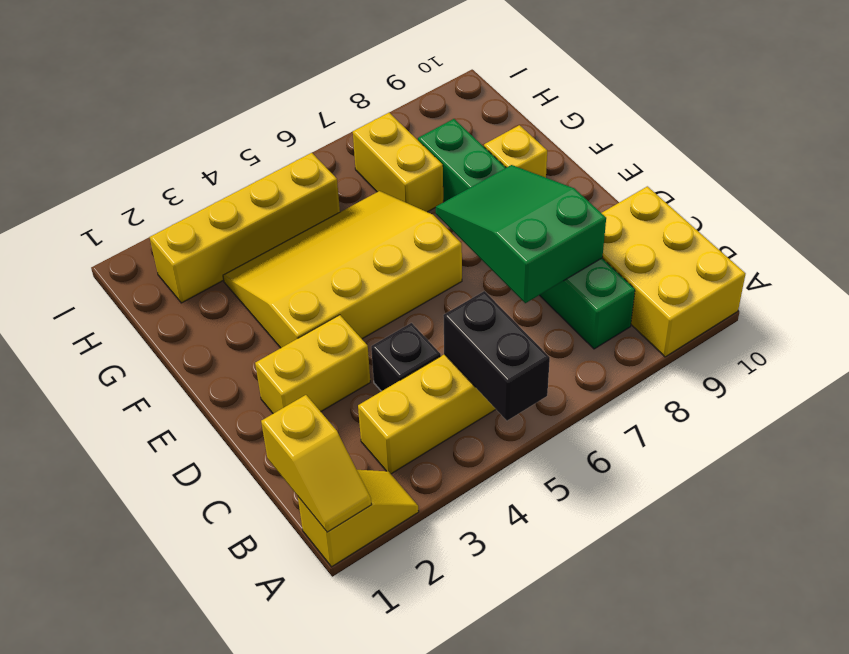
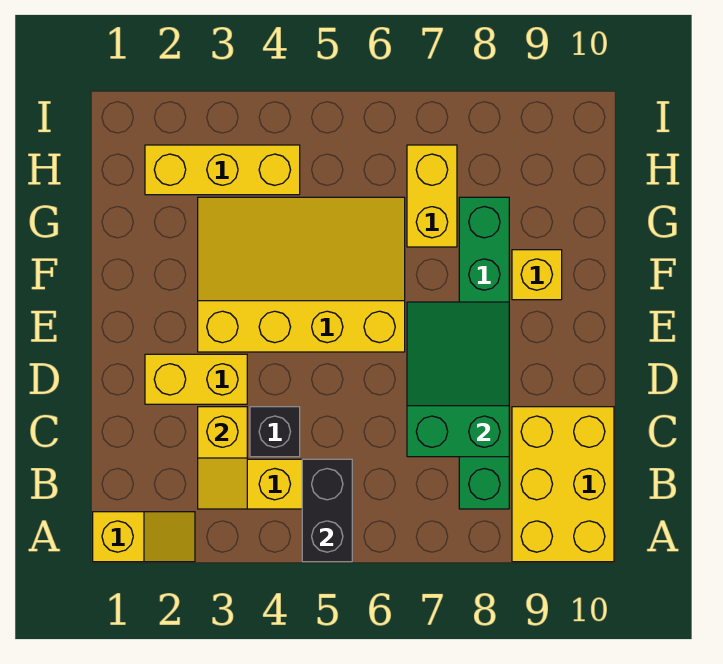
yellow slope A1:B1 level 2 top B -> yellow slope B3:C3 level 2 top C
yellow brick H2:H5 level 1 -> yellow brick H2:H4 level 1

